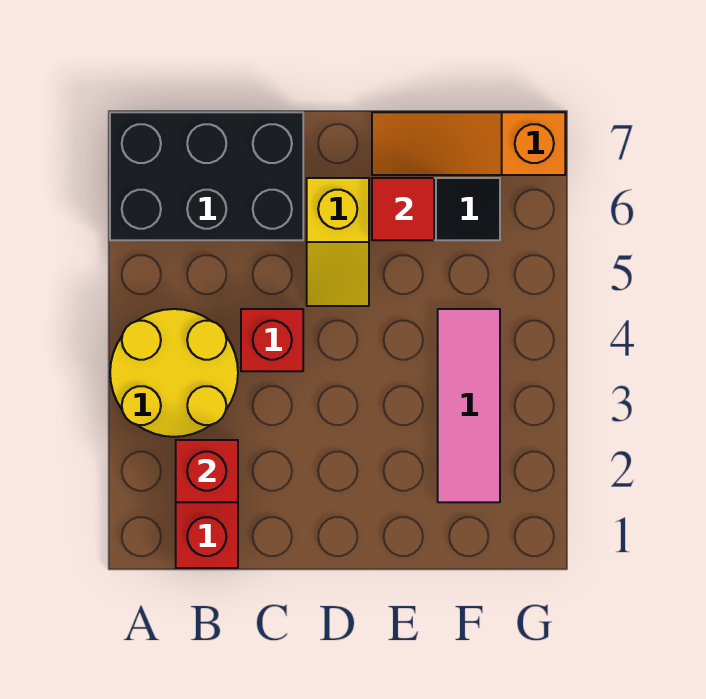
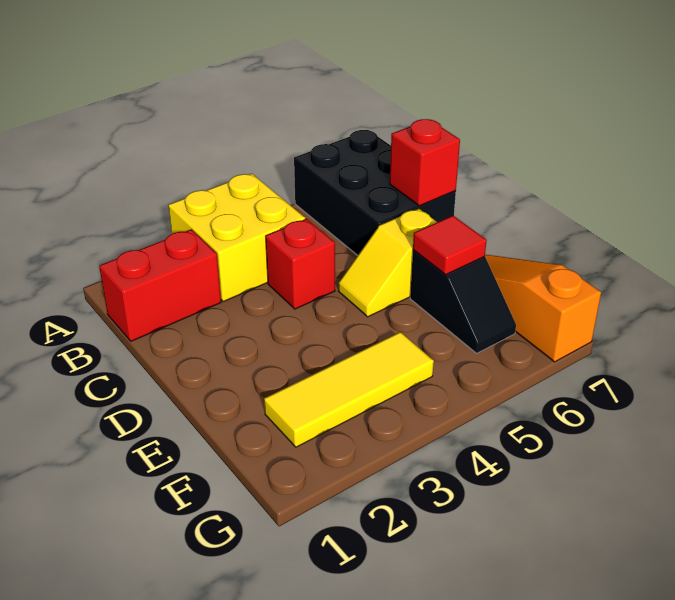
yellow round brick A3:B4 level 1 -> yellow brick A3:B4 level 1
red brick B2 level 2 -> red brick C7 level 2
pink tile F2:F4 level 1 -> yellow tile F2:F4 level 1

